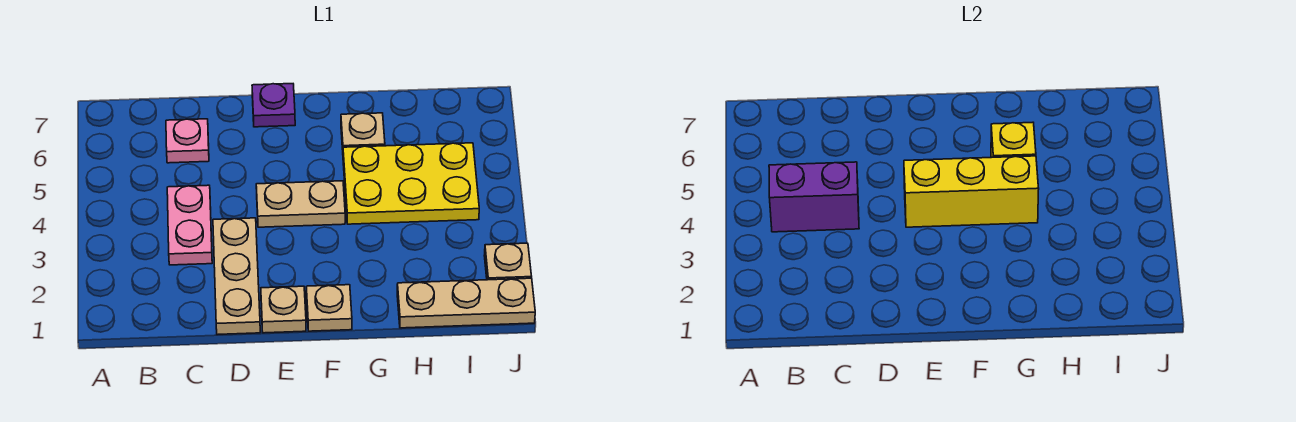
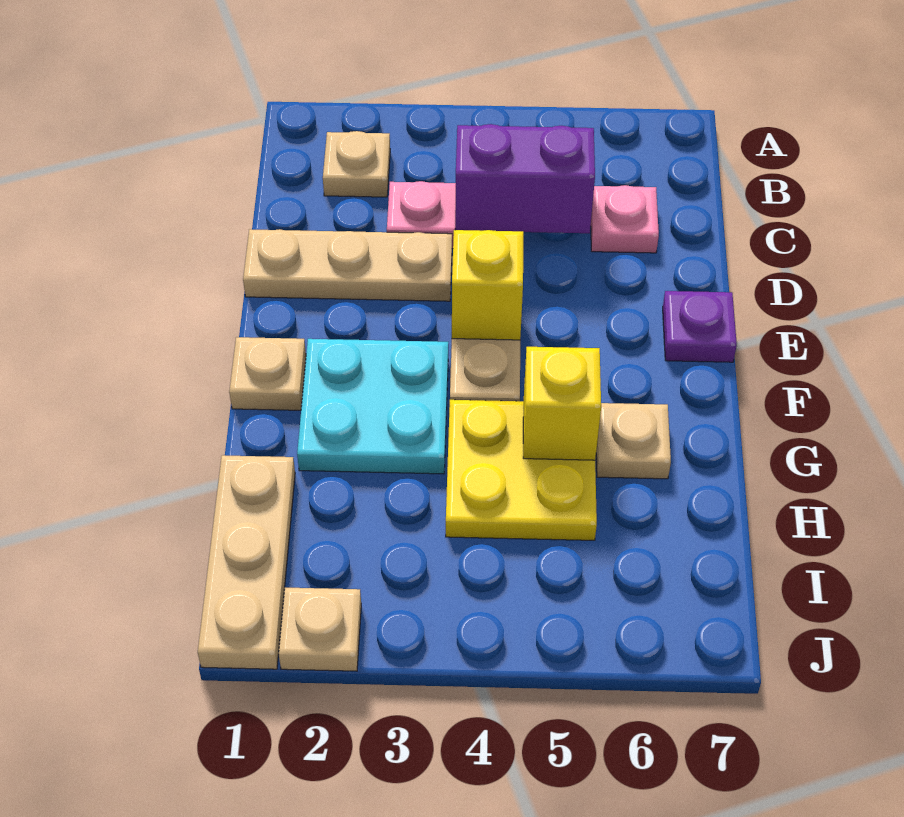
purple brick B4:C4 level 2 -> purple brick C4:C5 level 2
tan plate E1 level 1 -> tan plate B2 level 1
yellow brick E4:G4 level 2 -> yellow brick E4 level 2
none -> cyan plate F2:G3 level 1
yellow plate G4:I5 level 1 -> yellow plate G4:H5 level 1

